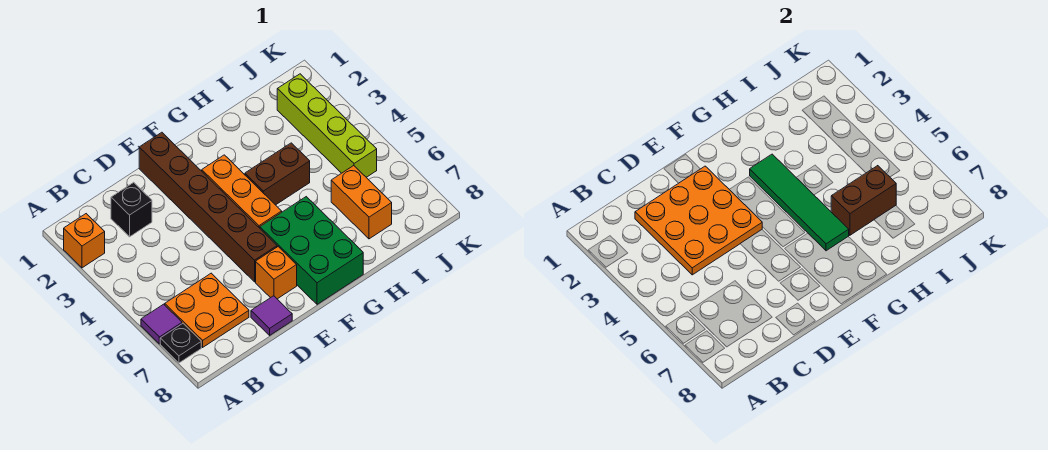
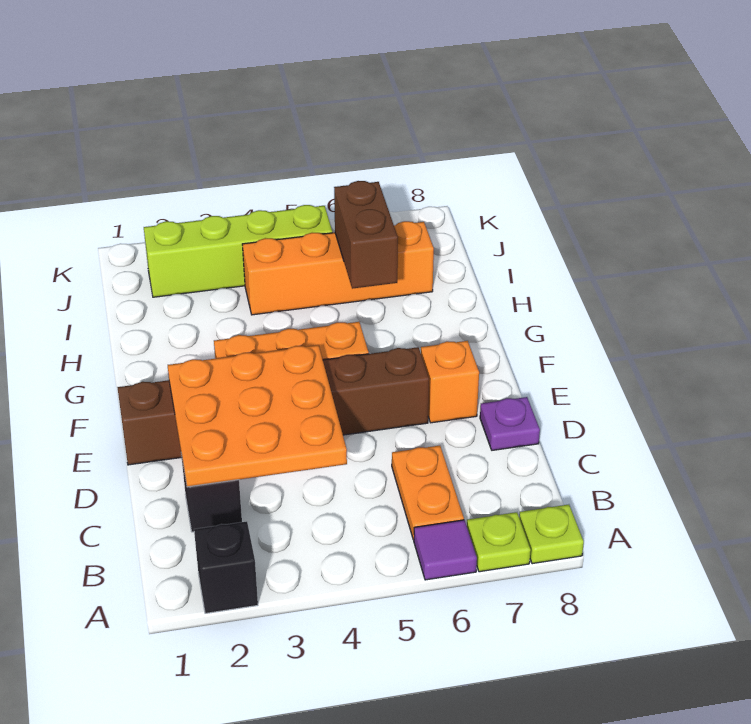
orange brick A2 level 1 -> black brick A2 level 1
black plate A7 level 1 -> lime plate A7 level 1
none -> lime plate A8 level 1
orange plate B6:C7 level 1 -> orange plate B6:C6 level 1
purple tile D8 level 1 -> purple plate D8 level 1
green brick F6:G8 level 1 -> none
green tile G3:G6 level 2 -> none
brown brick G4:H4 level 1 -> none
orange brick I6:I7 level 1 -> orange brick I4:I7 level 1

